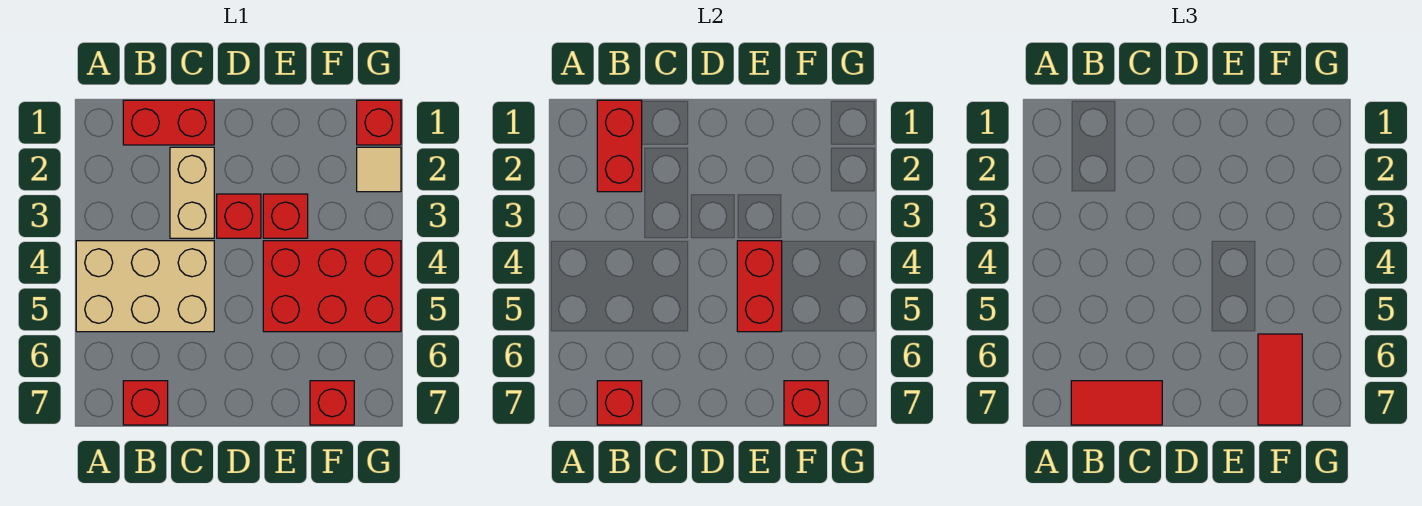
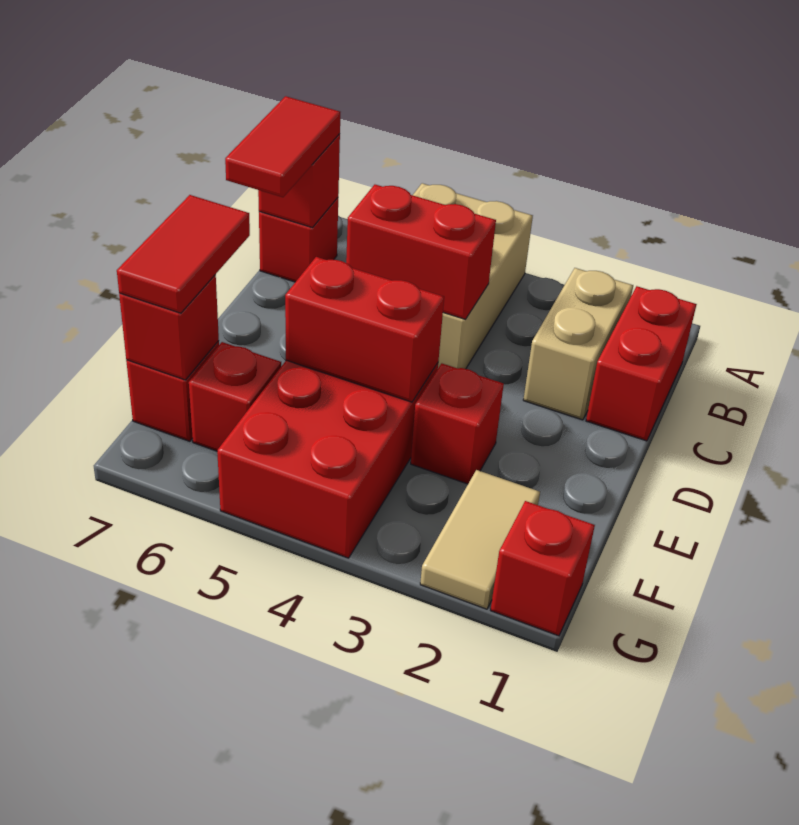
red brick B1:B2 level 2 -> red brick C4:C5 level 2
tan brick C2:C3 level 1 -> tan brick B2:C2 level 1
red brick D3 level 1 -> red brick F6 level 1
red tile F6:F7 level 3 -> red tile E7:F7 level 3
tan tile G2 level 1 -> tan tile F2:G2 level 1

